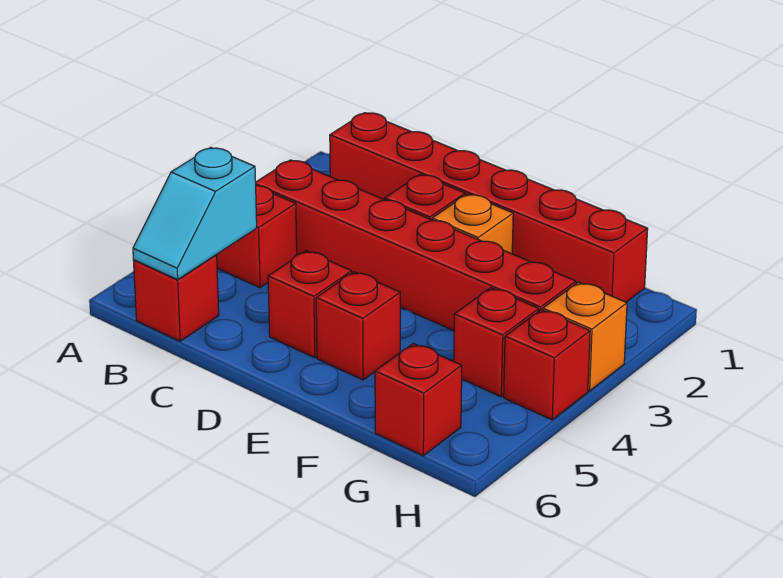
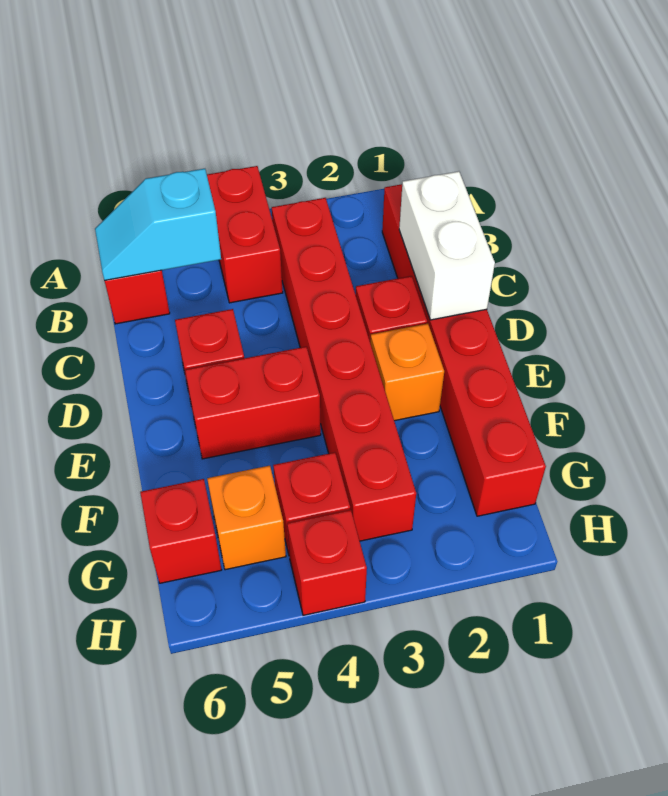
none -> white brick C1:D1 level 2
red brick E5 level 1 -> red brick E4:E5 level 1
orange brick H3 level 1 -> orange brick G5 level 1

